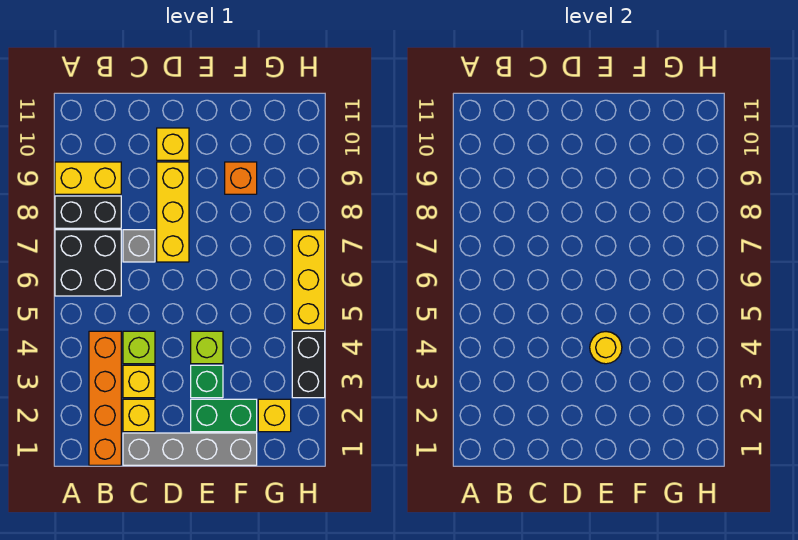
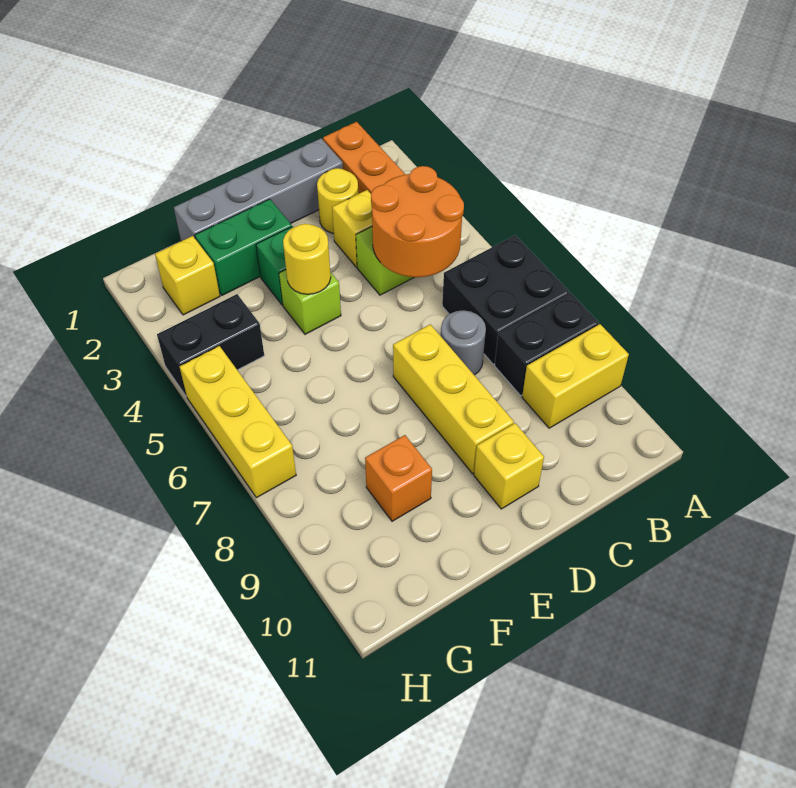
none -> orange round brick B4:C5 level 2
yellow brick C2 level 1 -> yellow round brick C2 level 1
grey brick C7 level 1 -> grey round brick C7 level 1
black brick H3:H4 level 1 -> black brick G4:H4 level 1

